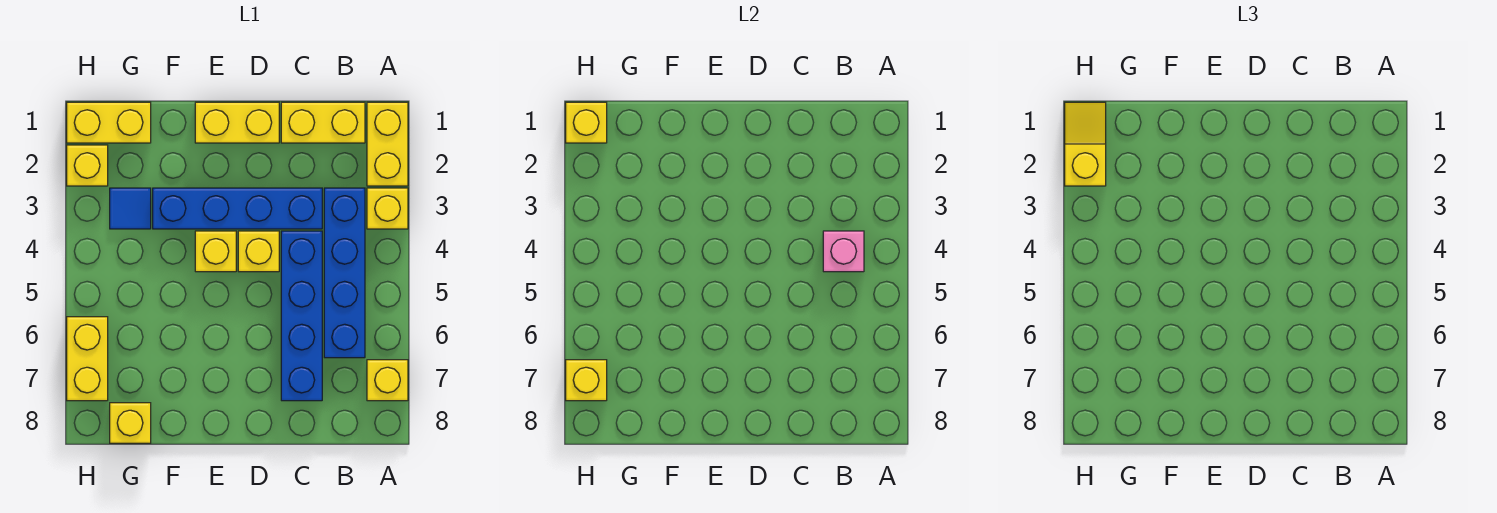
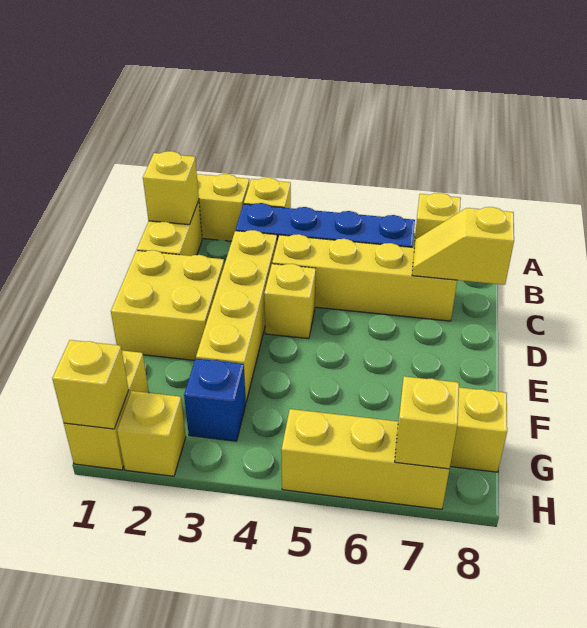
pink brick B4 level 2 -> none
blue brick C3:F3 level 1 -> yellow brick C3:F3 level 1
blue brick C4:C7 level 1 -> yellow brick C4:C7 level 1
yellow brick D1:E1 level 1 -> yellow brick D1:E2 level 1
yellow brick E4 level 1 -> yellow brick B1 level 2
blue tile G3 level 1 -> blue brick G3 level 1
yellow slope H1:H2 level 3 top 2 -> yellow slope C7:C8 level 2 top 8
yellow brick H6:H7 level 1 -> yellow brick H5:H7 level 1

